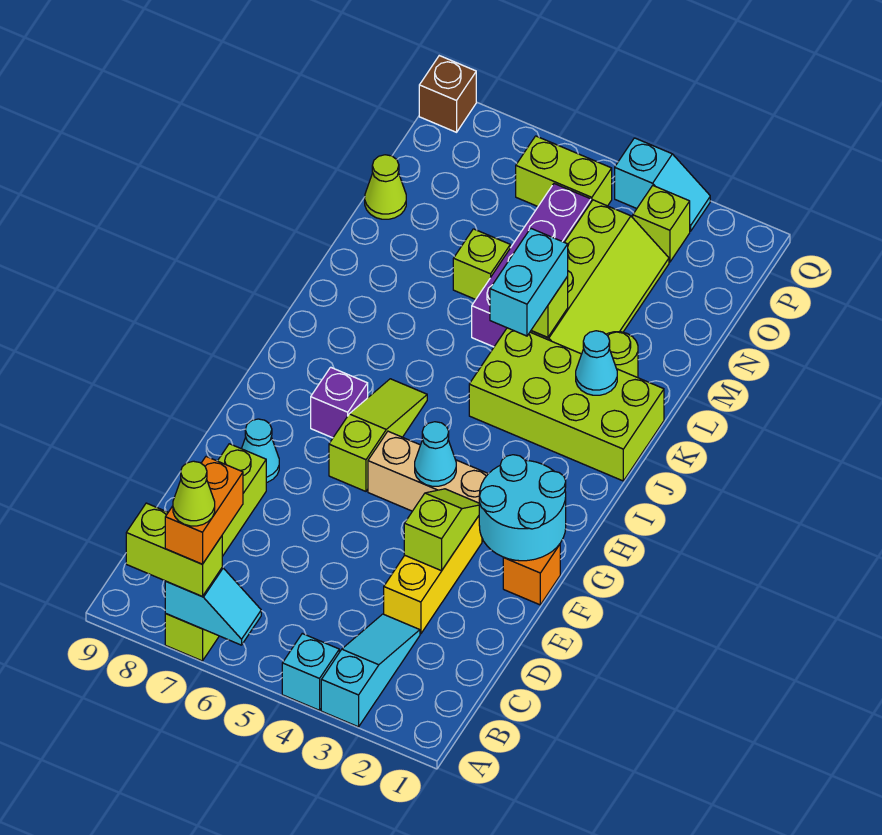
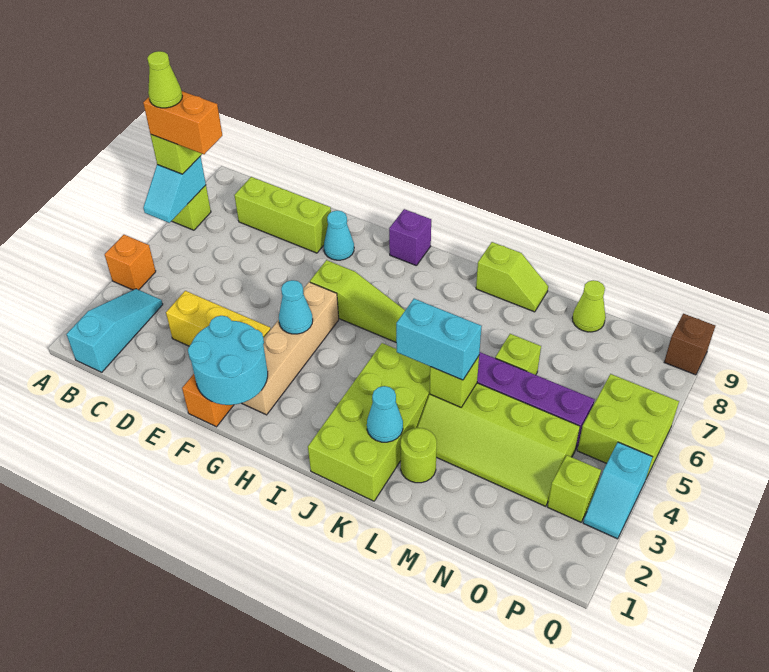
cyan slope A3:C3 level 1 top A -> cyan slope B1:B3 level 1 top 1
cyan brick A4 level 1 -> orange brick A4 level 1
lime slope E3:F3 level 2 top E -> lime slope K9:L9 level 1 top K
purple brick H7 level 1 -> purple brick H9 level 1
lime brick P5:P6 level 1 -> lime brick P5:Q6 level 1

